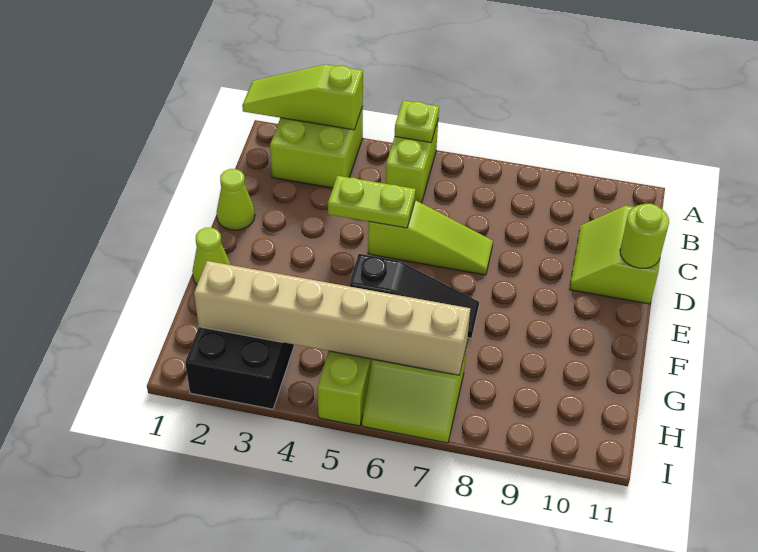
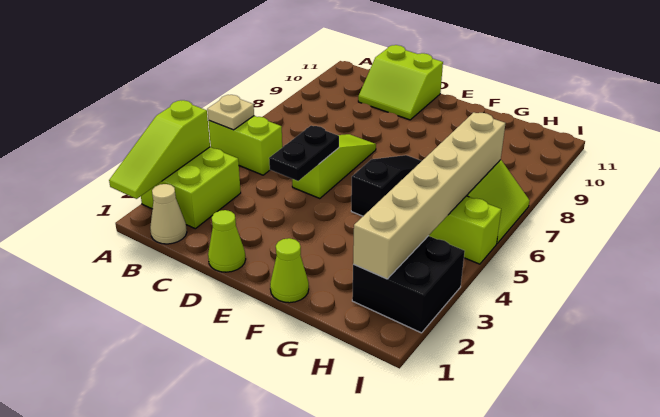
lime plate A5 level 2 -> tan plate A5 level 2
none -> tan cone B1 level 1
lime plate D4:D5 level 2 -> black plate D4:D5 level 2
lime round brick D11 level 2 -> none

